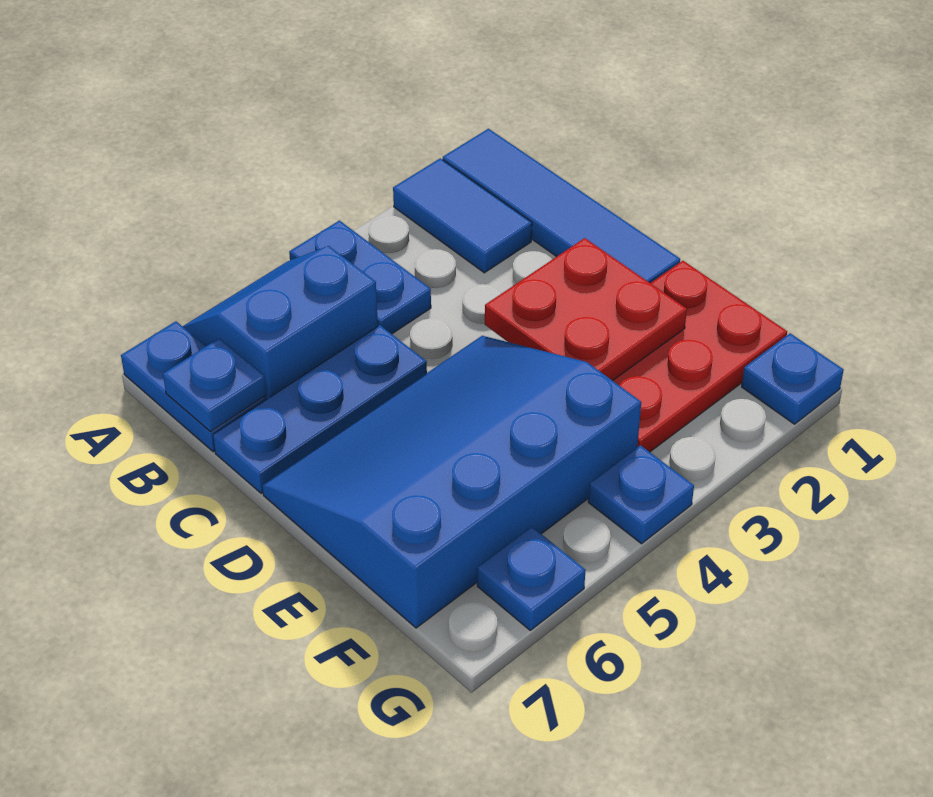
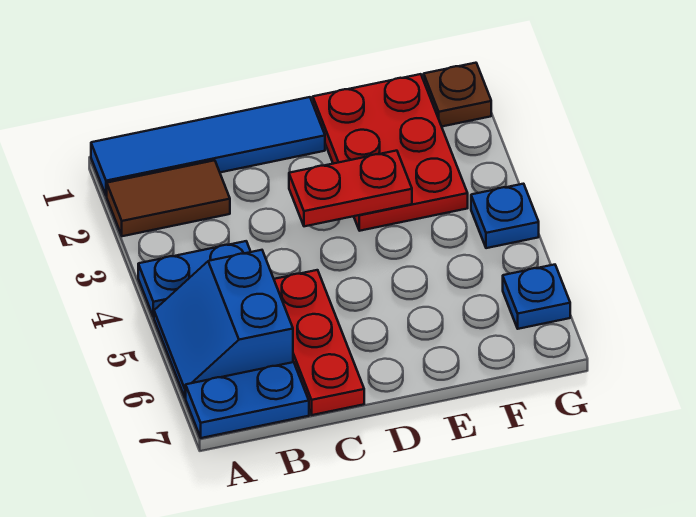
blue tile A2:B2 level 1 -> brown tile A2:B2 level 1
blue plate B7 level 2 -> none
blue plate C5:C7 level 1 -> red plate C5:C7 level 1
red plate D2:E3 level 2 -> red plate D3:E3 level 2
blue slope D4:F7 level 1 top F -> none
blue plate G1 level 1 -> brown plate G1 level 1

